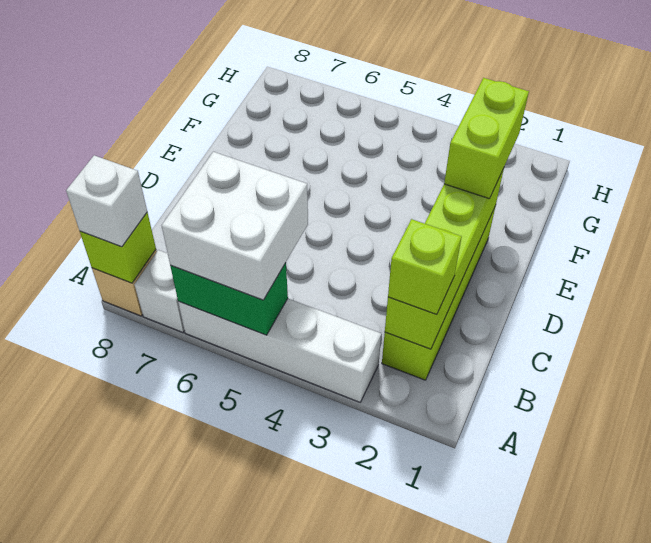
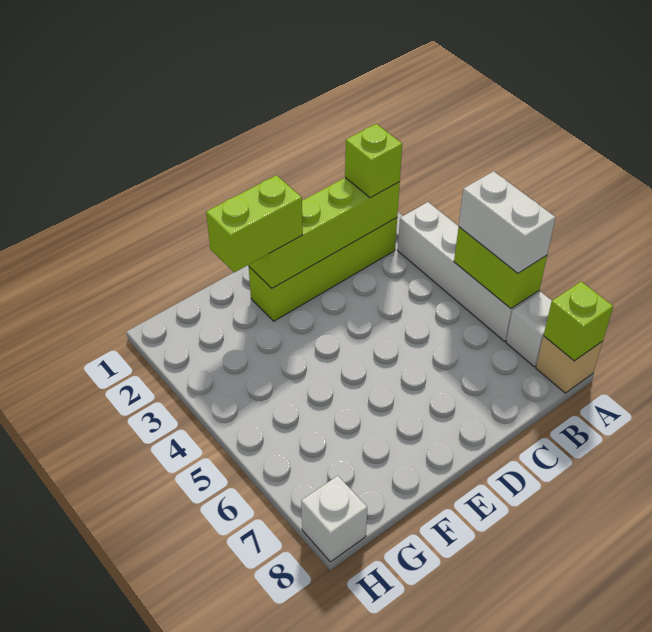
green brick A5:A6 level 2 -> lime brick A5:A6 level 2
white brick A5:B6 level 3 -> white brick A5:A6 level 3
white brick A8 level 3 -> white brick H8 level 1

